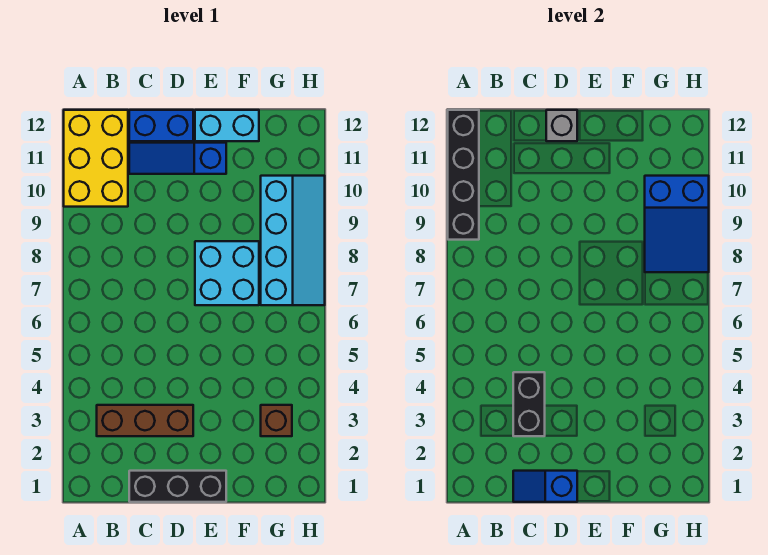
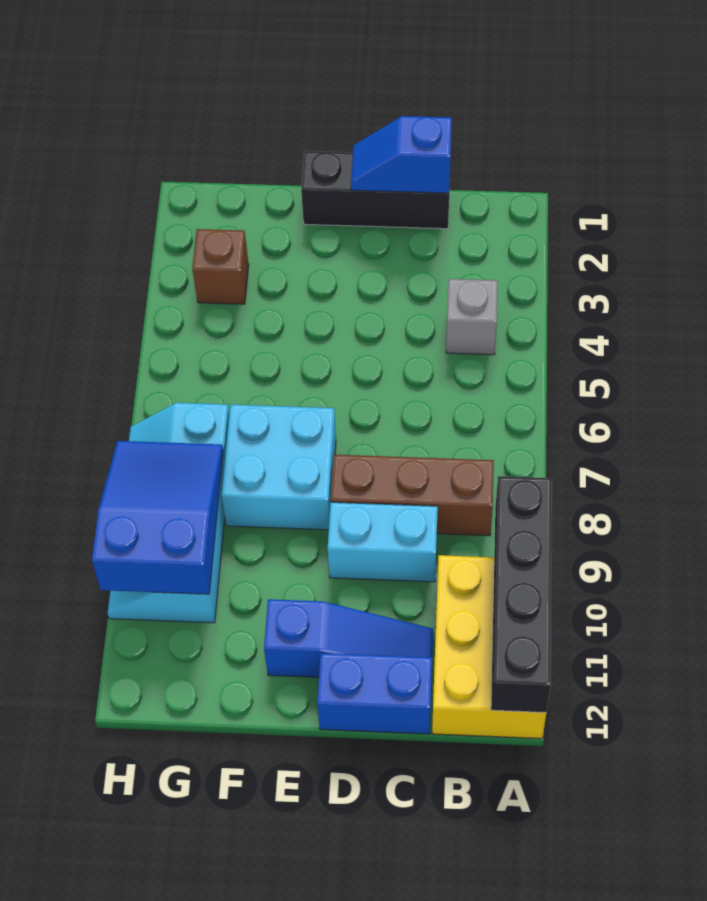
brown brick B3:D3 level 1 -> brown brick B8:D8 level 1
blue slope C1:D1 level 2 top D -> blue slope C1:D1 level 2 top C
black brick C3:C4 level 2 -> none
grey brick D12 level 2 -> grey brick B4 level 1
cyan brick E12:F12 level 1 -> cyan brick C9:D9 level 1

